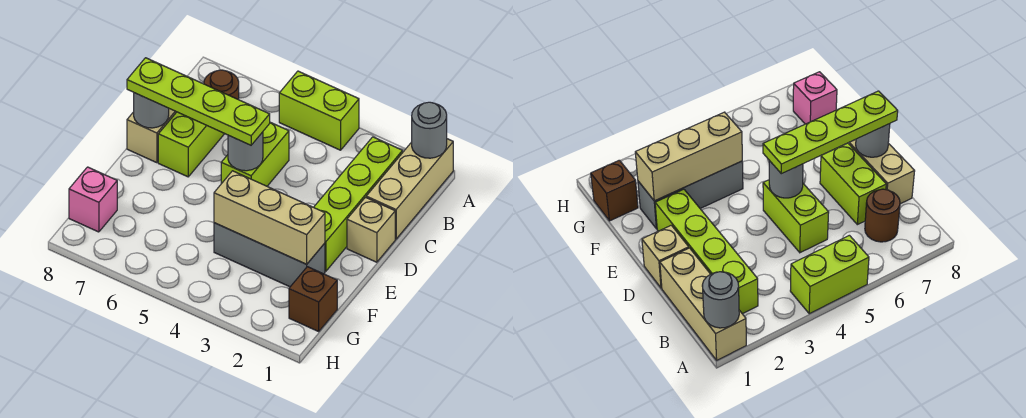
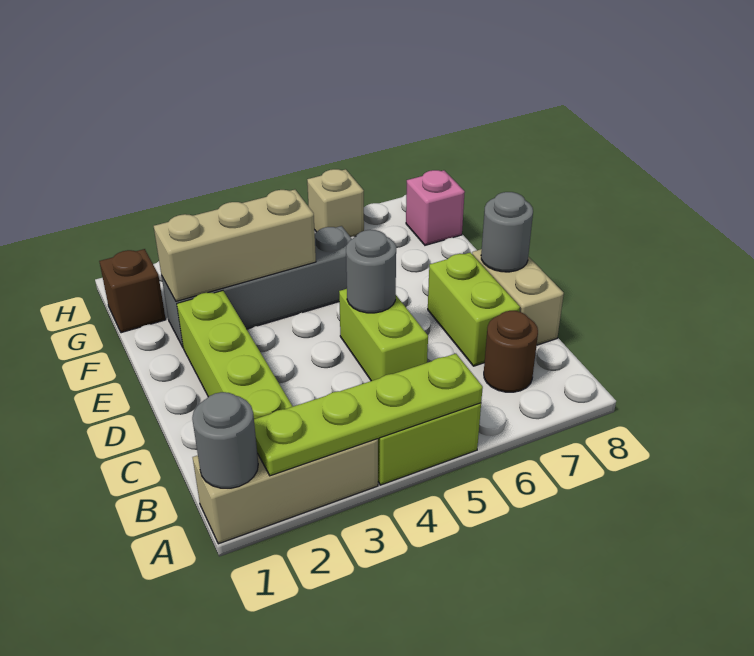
tan brick A1:C1 level 1 -> tan brick A1:A3 level 1
tan brick D1 level 1 -> tan brick H6 level 1
lime plate D5:D8 level 3 -> lime plate A2:A5 level 2
grey brick F2:F4 level 1 -> grey brick F2:F5 level 1

